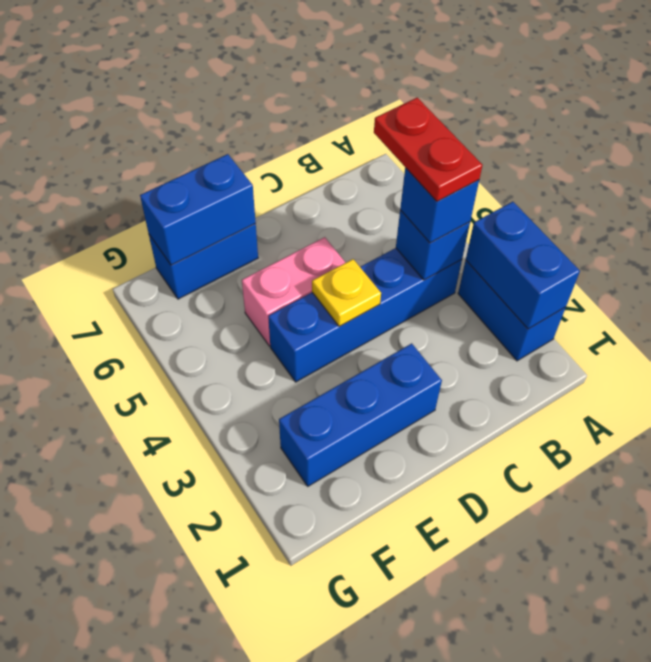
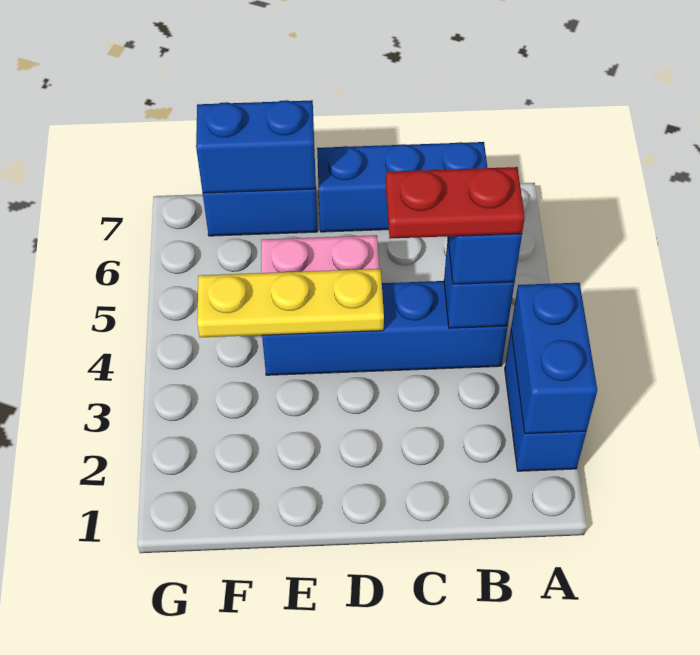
red plate B4:B5 level 4 -> red plate B4:C4 level 4
blue brick D2:F2 level 1 -> blue brick B7:D7 level 1
yellow plate D4 level 2 -> yellow plate D4:F4 level 2

